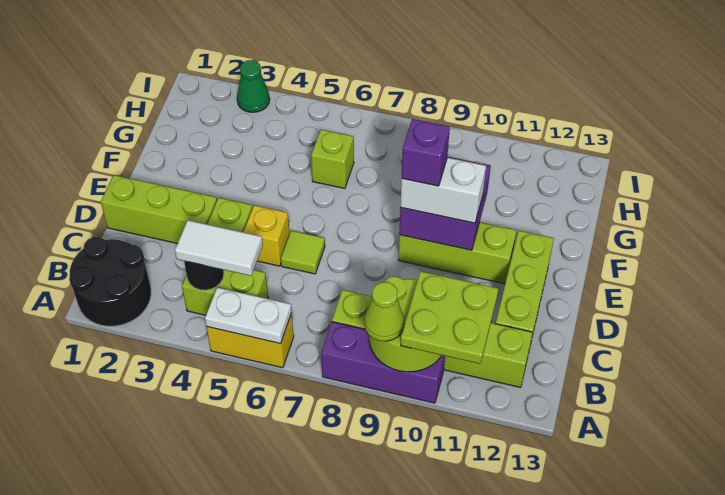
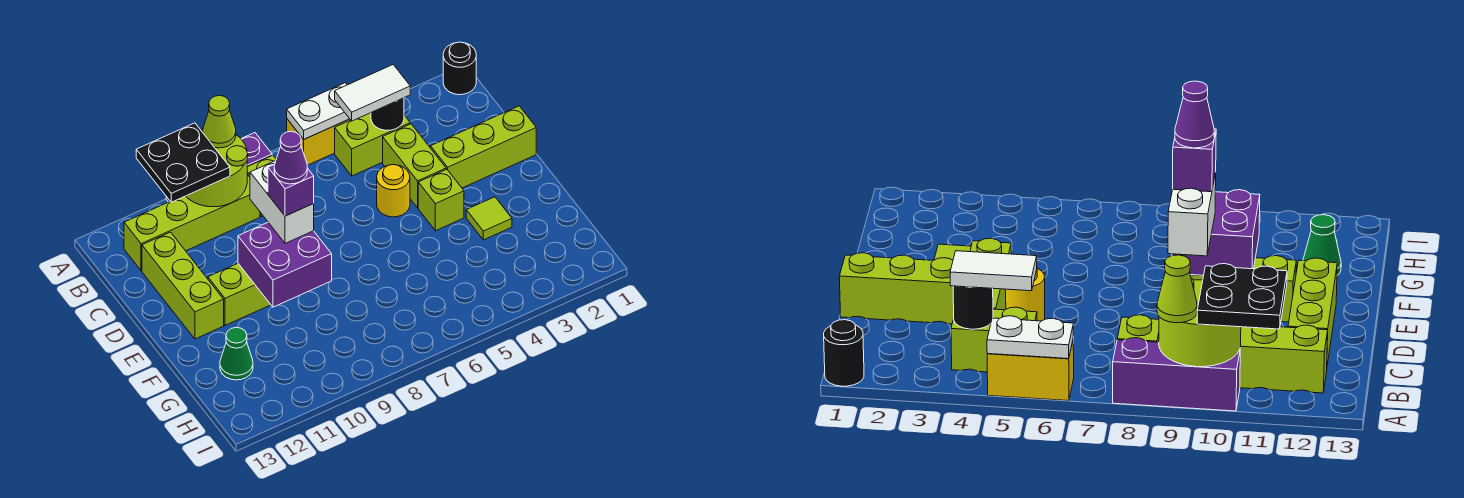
black round brick A1:B2 level 1 -> black round brick A1 level 1
lime plate A10:B11 level 3 -> black plate A10:B11 level 3
yellow brick D5 level 1 -> yellow round brick D5 level 1
lime tile D6 level 1 -> lime tile F3 level 1
white brick E9:E10 level 3 -> white brick D9:E9 level 3
none -> purple cone E9 level 5
lime brick G6 level 1 -> lime brick E4 level 1
green cone I3 level 1 -> green cone G12 level 1

